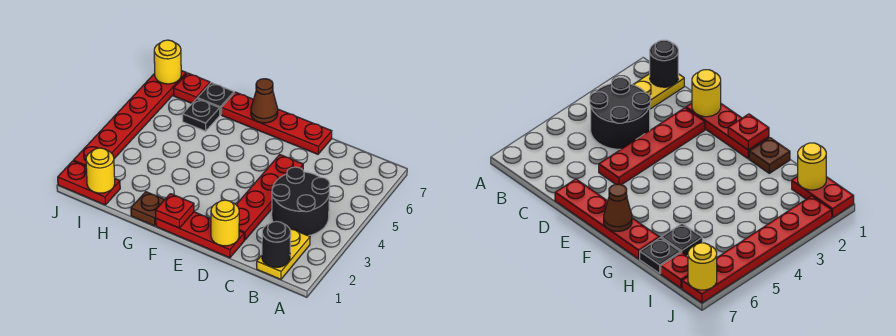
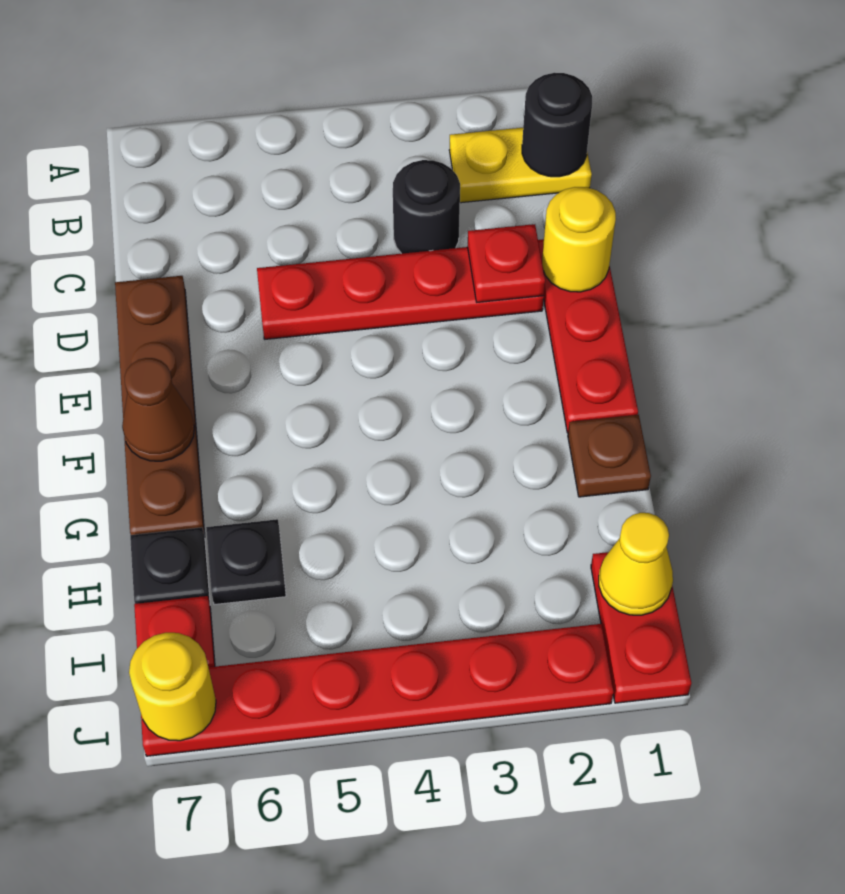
black round brick B3:C4 level 1 -> black round brick C3 level 1
red plate D7:G7 level 1 -> brown plate D7:G7 level 1
red plate F1 level 2 -> red plate D2 level 2
yellow round brick I1 level 2 -> yellow cone I1 level 2

